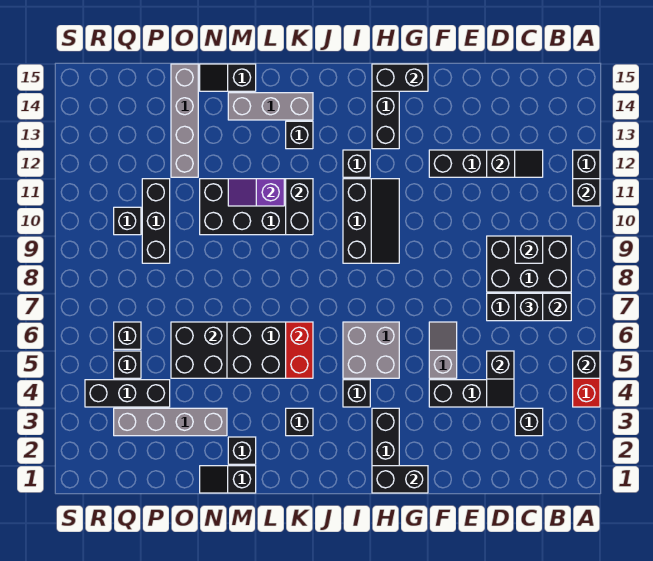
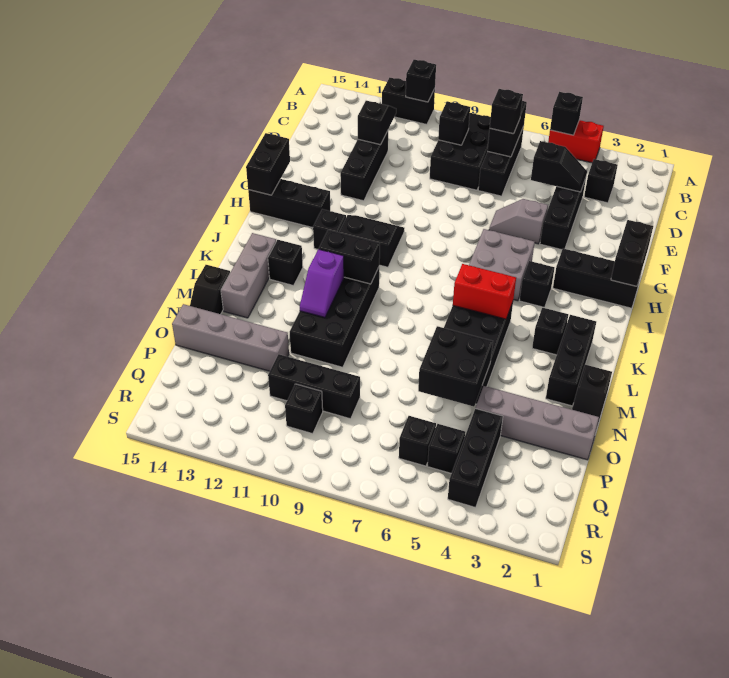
black slope H9:I11 level 1 top I -> black slope H10:I11 level 1 top I
black brick M2 level 1 -> black brick K2:M2 level 1
grey brick N3:Q3 level 1 -> grey brick O1:O4 level 1

